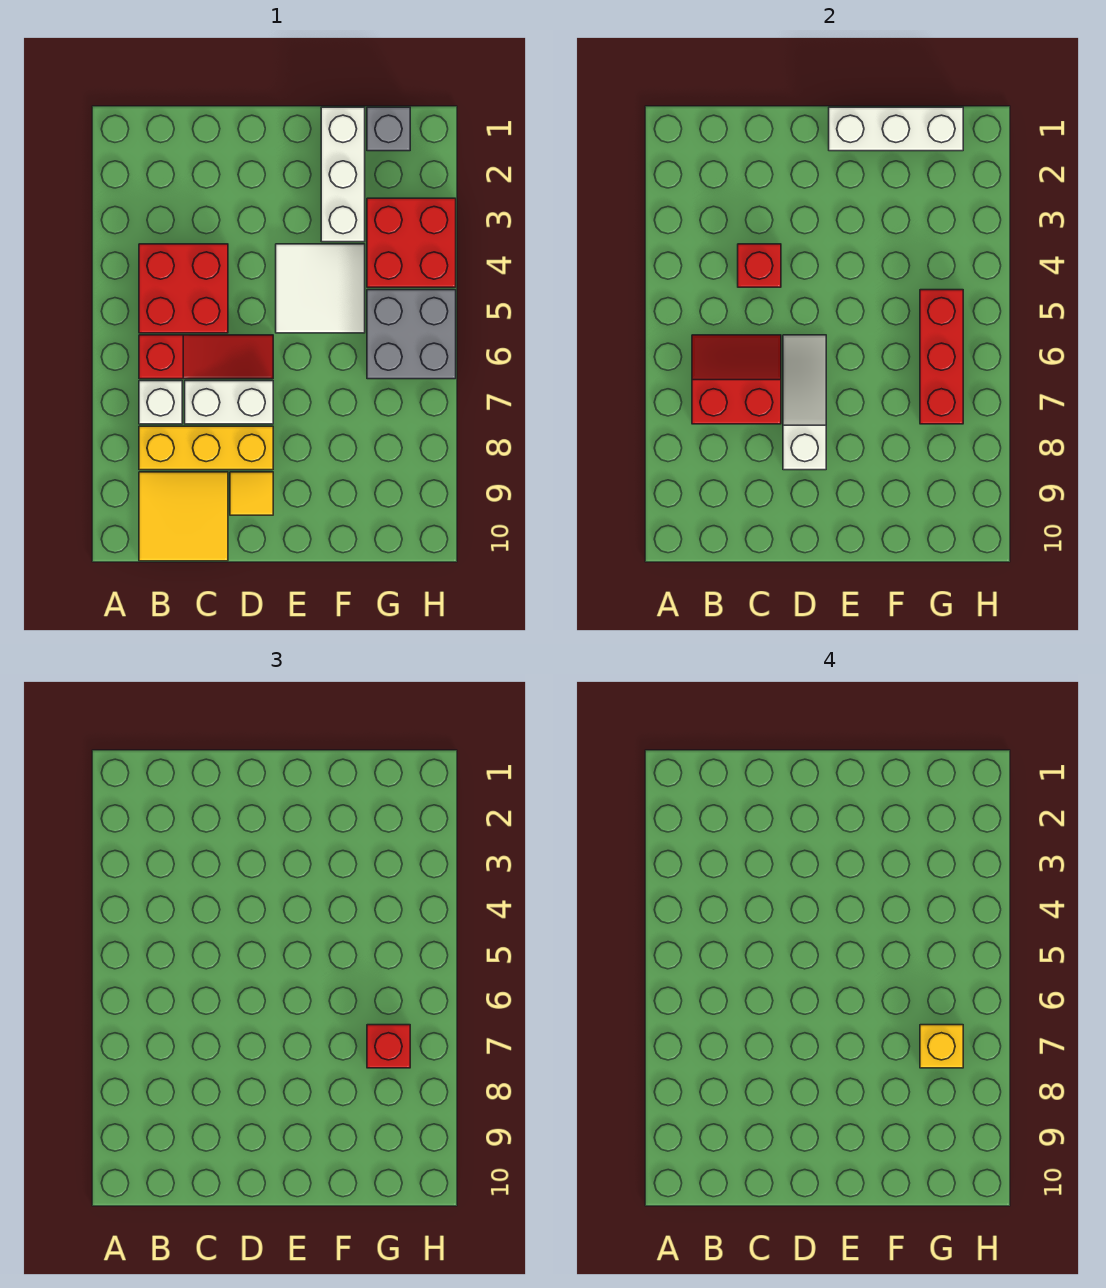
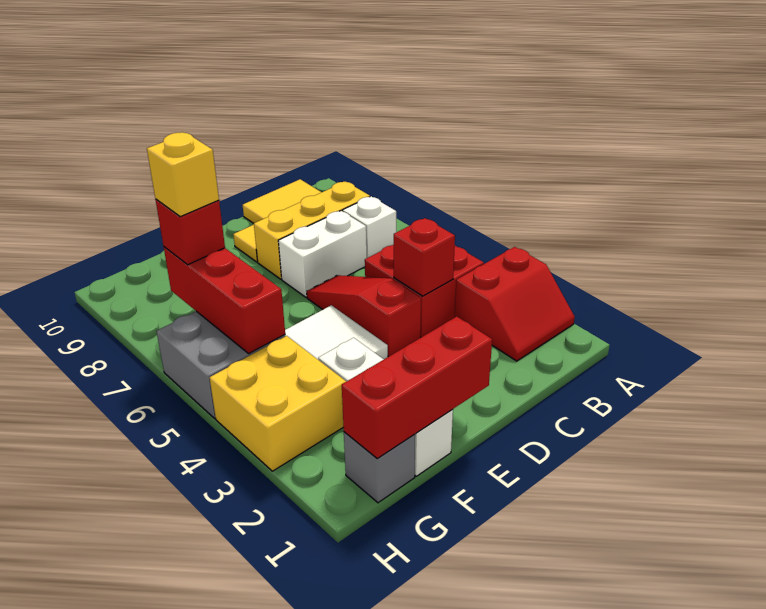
red slope B6:D6 level 1 top B -> red slope D4:D6 level 1 top 4
red slope B6:C7 level 2 top 7 -> red slope A2:B3 level 1 top 3
white slope D6:D8 level 2 top 8 -> none
white brick E1:G1 level 2 -> red brick E1:G1 level 2
red brick G3:H4 level 1 -> yellow brick G3:H4 level 1

